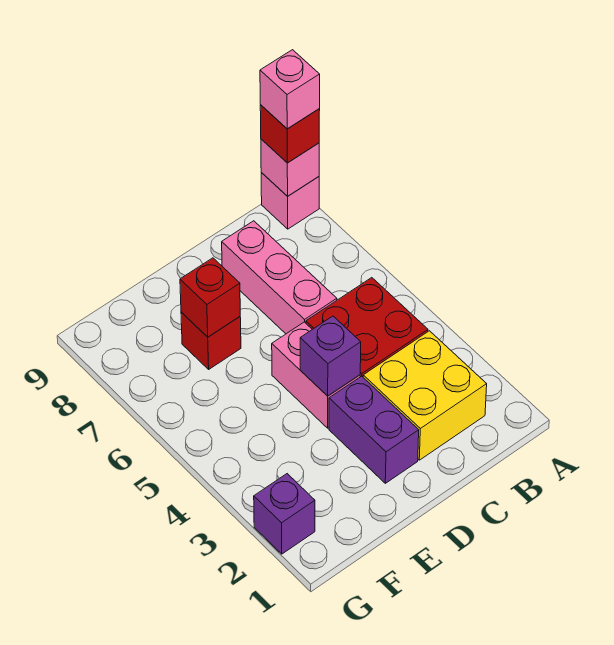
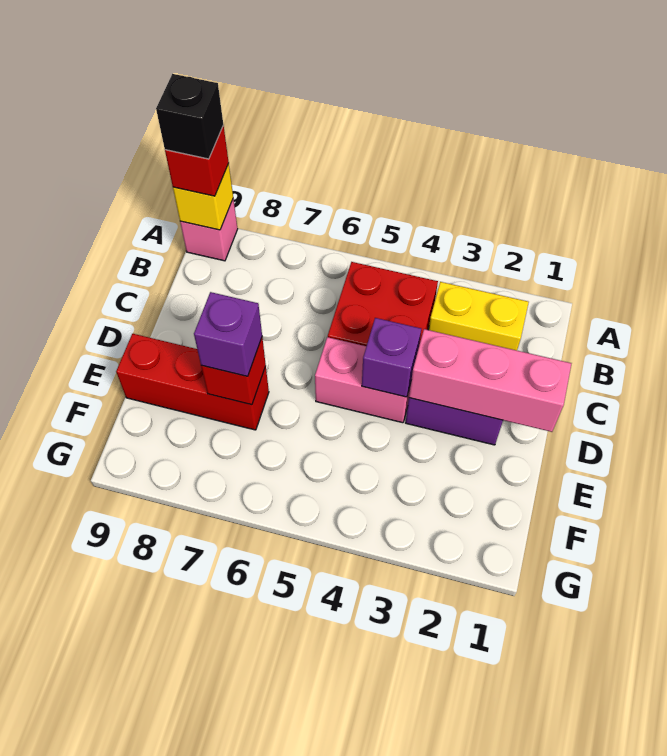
pink brick A9 level 2 -> yellow brick A9 level 2
pink brick A9 level 4 -> black brick A9 level 4
yellow brick B2:C3 level 1 -> yellow brick B2:B3 level 1
pink brick C6:C8 level 1 -> pink brick D1:D3 level 2
red brick E7 level 1 -> red brick E7:E9 level 1
purple brick G2 level 1 -> purple brick E7 level 3

